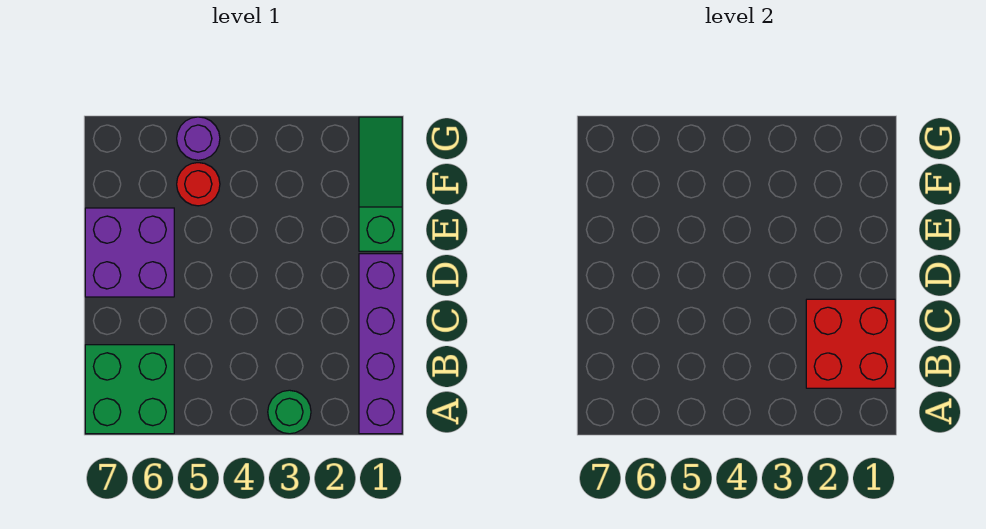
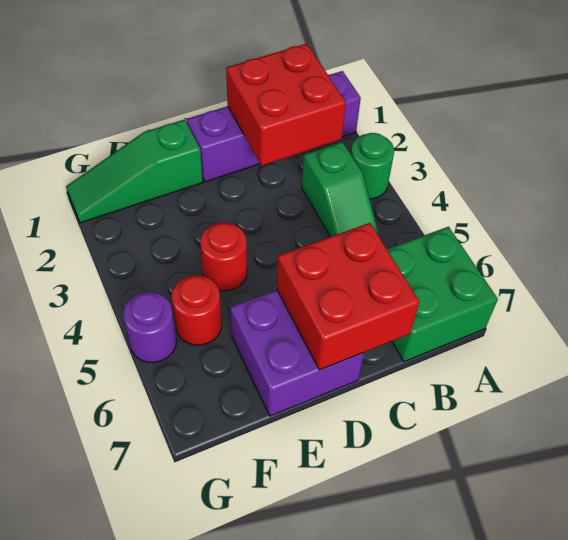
none -> green slope B3:B4 level 1 top 3
none -> red brick C6:D7 level 2
none -> red round brick E4 level 1

